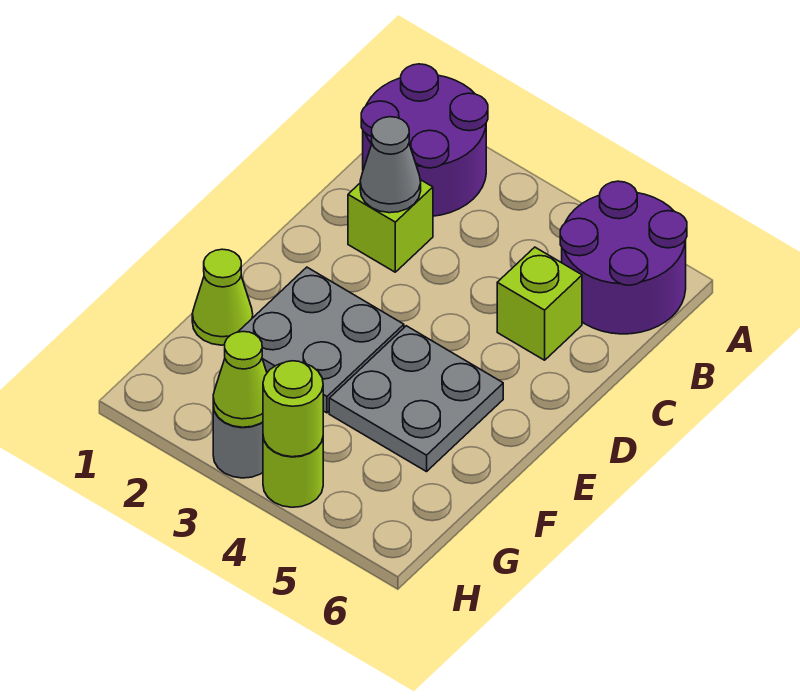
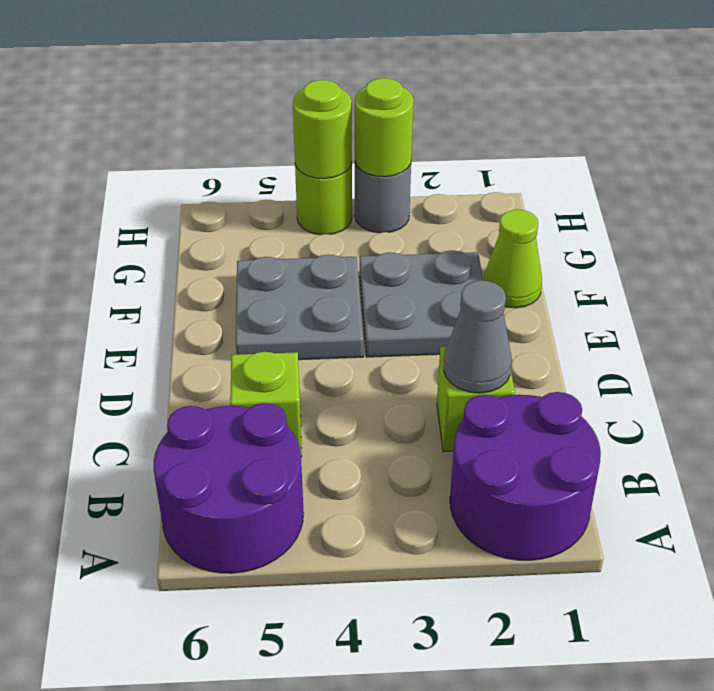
lime cone H3 level 2 -> lime round brick H3 level 2

